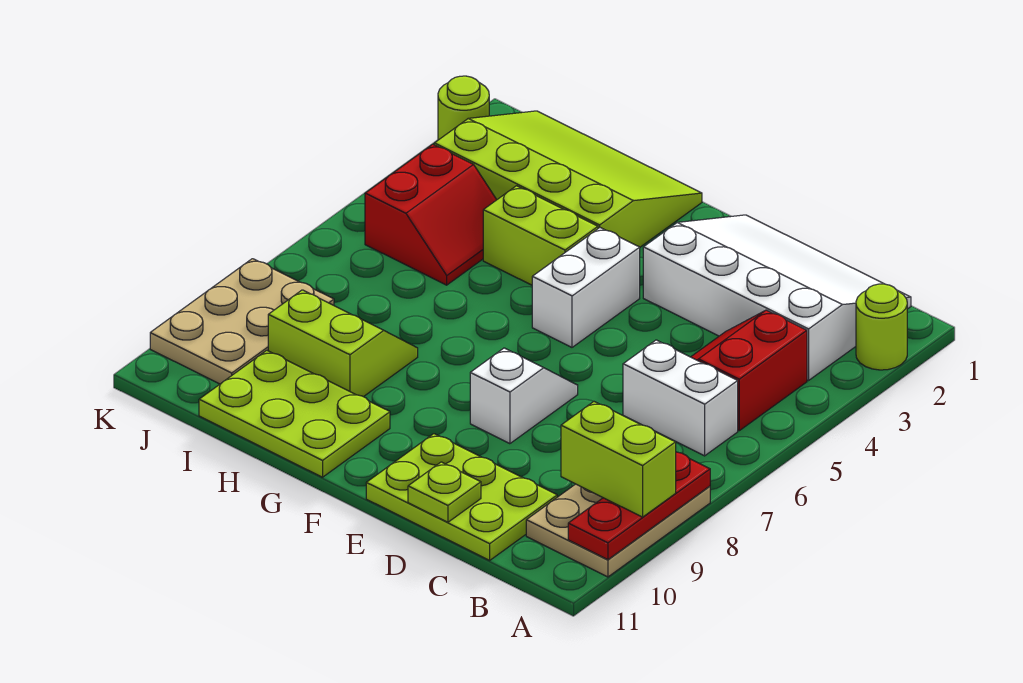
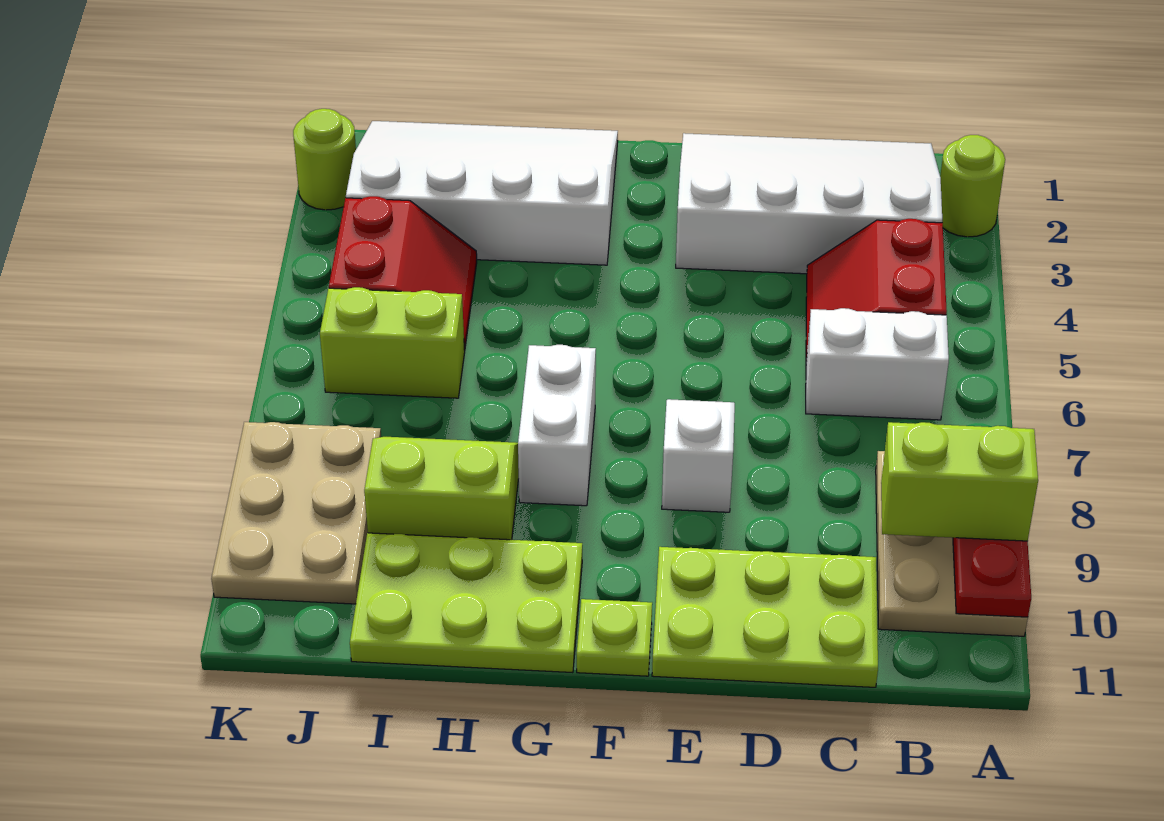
lime plate D11 level 2 -> lime plate F11 level 1
white brick F4:F5 level 1 -> white brick G7:G8 level 1
lime slope G1:J3 level 1 top 3 -> white slope G1:J3 level 1 top 3
lime brick G4:H4 level 1 -> lime brick I6:J6 level 1

